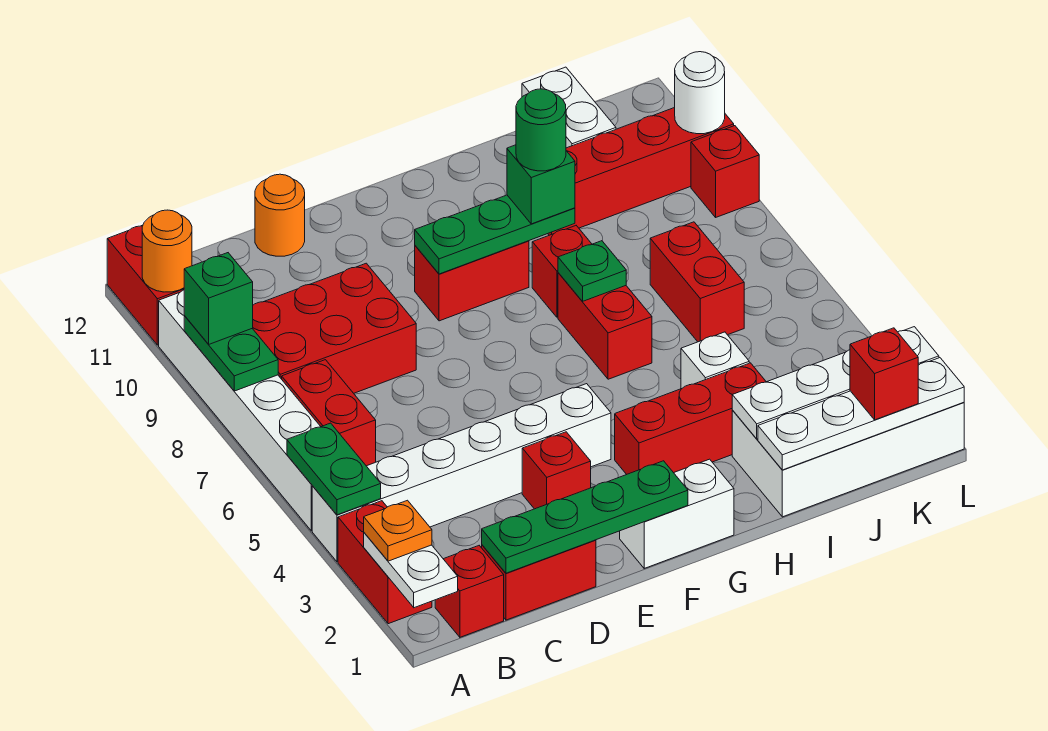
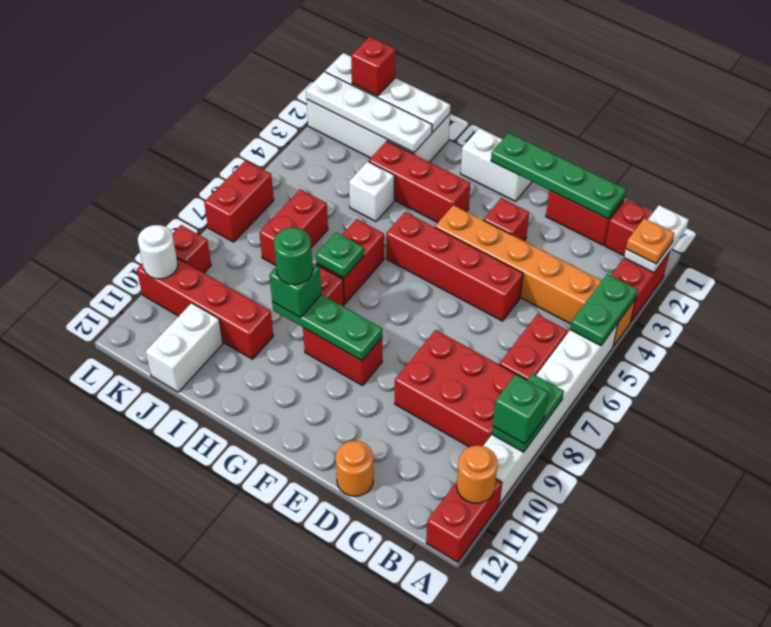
white brick A4:F4 level 1 -> orange brick A4:F4 level 1
none -> red brick D5:G5 level 1
none -> red brick L6:L7 level 1

